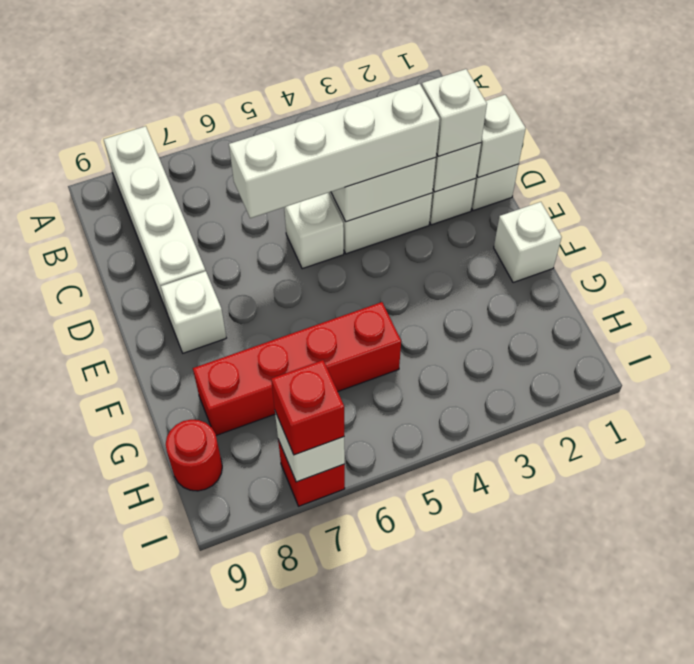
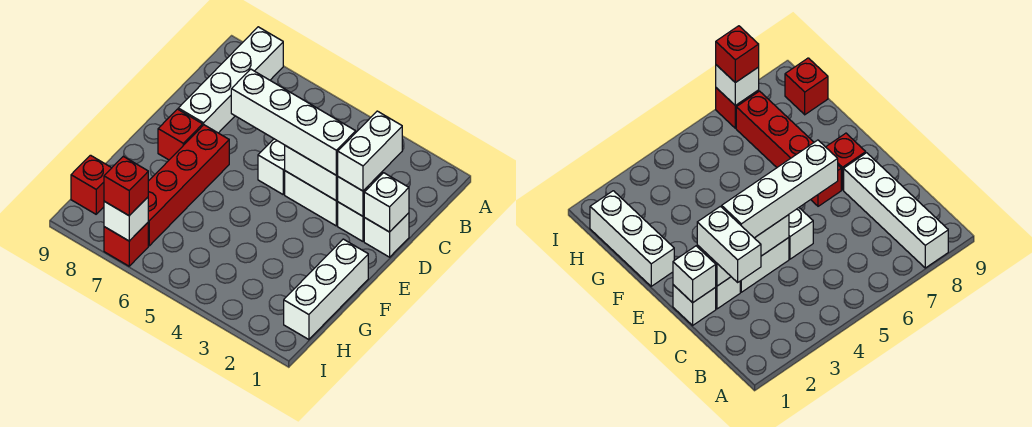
white brick D2 level 3 -> white brick C2:D2 level 3
white brick E8 level 1 -> red brick E8 level 1
white brick F1 level 1 -> white brick F1:H1 level 1
red brick G5:G8 level 1 -> red brick E7:H7 level 1
red round brick H9 level 1 -> red brick H9 level 1

